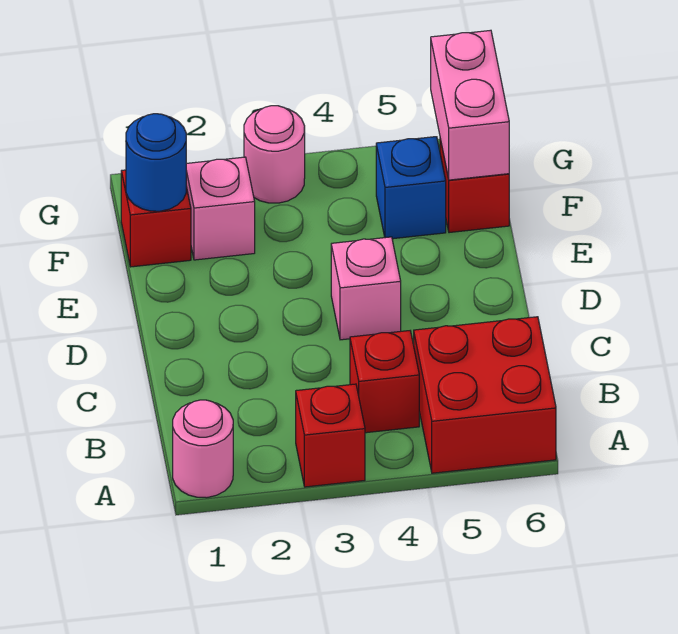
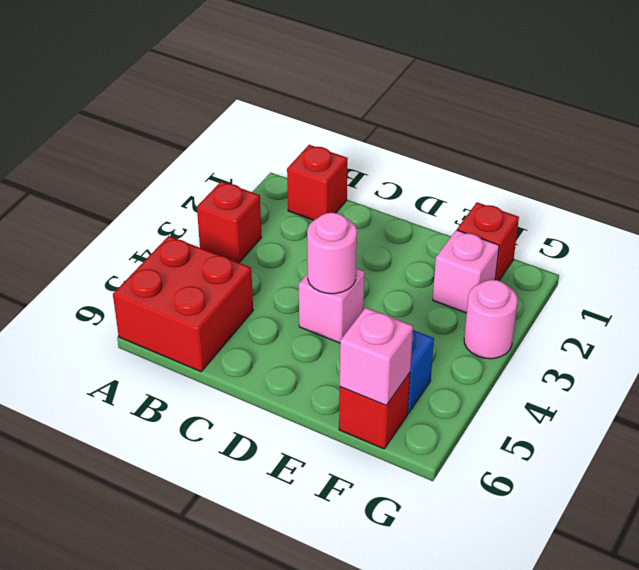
pink round brick A1 level 1 -> pink round brick D4 level 2
red brick B4 level 1 -> red brick B1 level 1
blue round brick F1 level 2 -> none
pink brick F6:G6 level 2 -> pink brick F6 level 2

